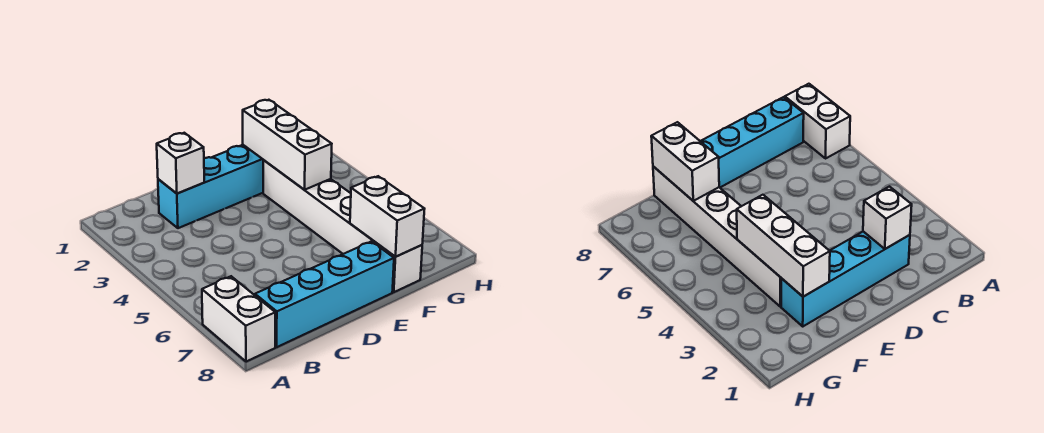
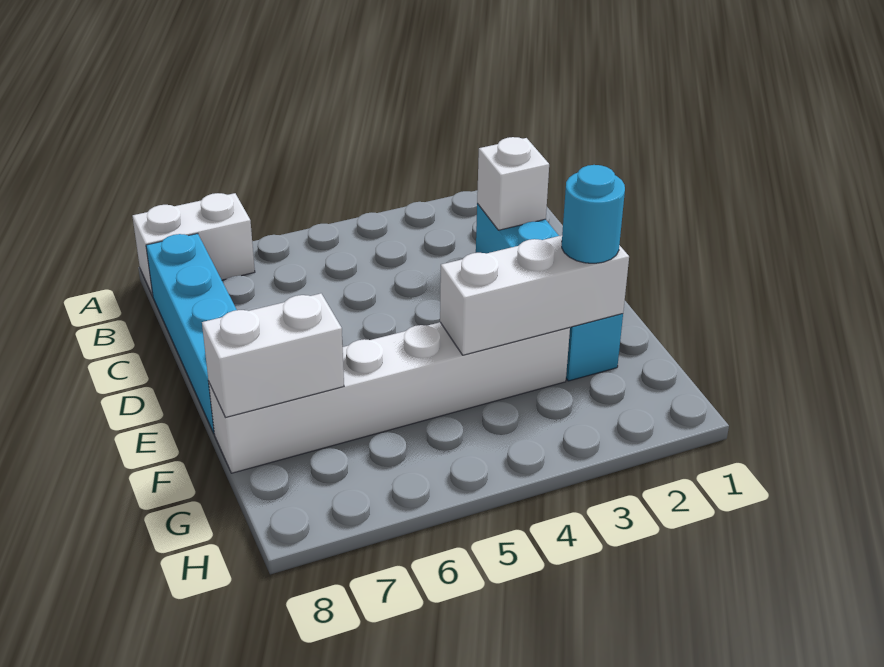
none -> cyan round brick F2 level 3

